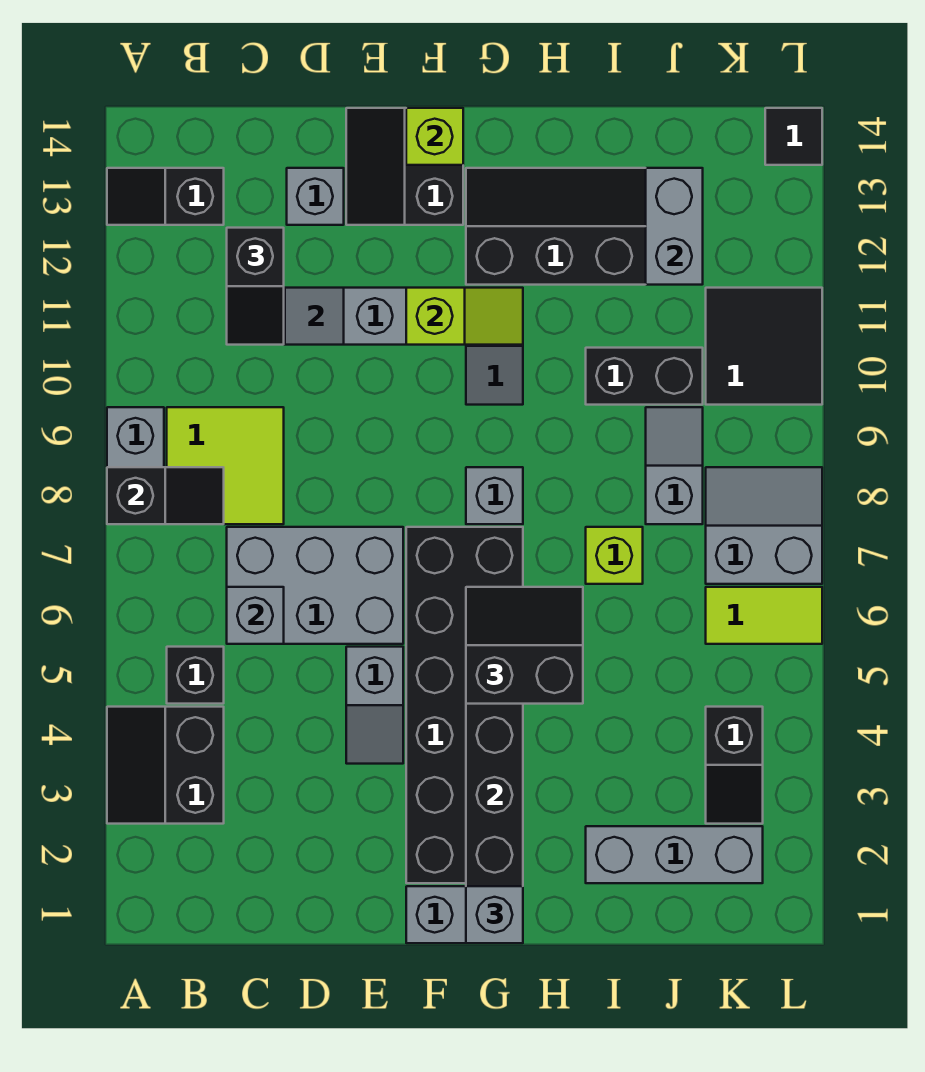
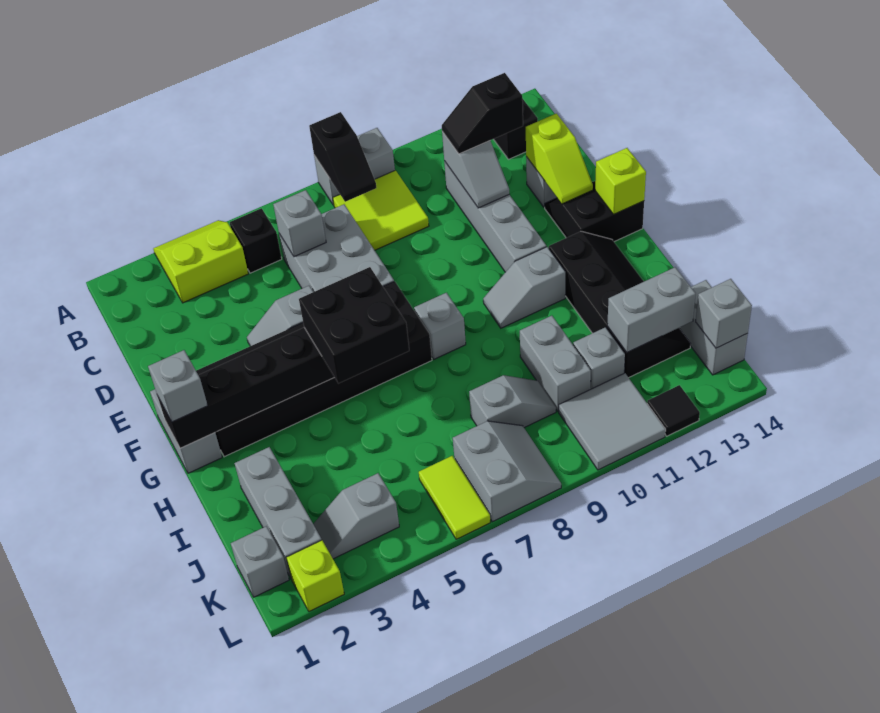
black slope A3:B4 level 1 top B -> lime slope A3:B4 level 1 top B
lime slope F11:G11 level 2 top F -> lime slope D13:E13 level 2 top D
black slope G5:H6 level 3 top 5 -> black brick G5:H6 level 3
lime brick I7 level 1 -> lime brick L2 level 1
black brick I10:J10 level 1 -> grey brick I10:J10 level 1
none -> grey brick J11 level 1
none -> grey brick J14:K14 level 1
none -> grey brick K1 level 1
black slope K3:K4 level 1 top 4 -> grey slope K3:K4 level 1 top 4
black tile K10:L11 level 1 -> grey tile K10:L11 level 1
none -> grey brick K14 level 2
black tile L14 level 1 -> black tile L12 level 1

